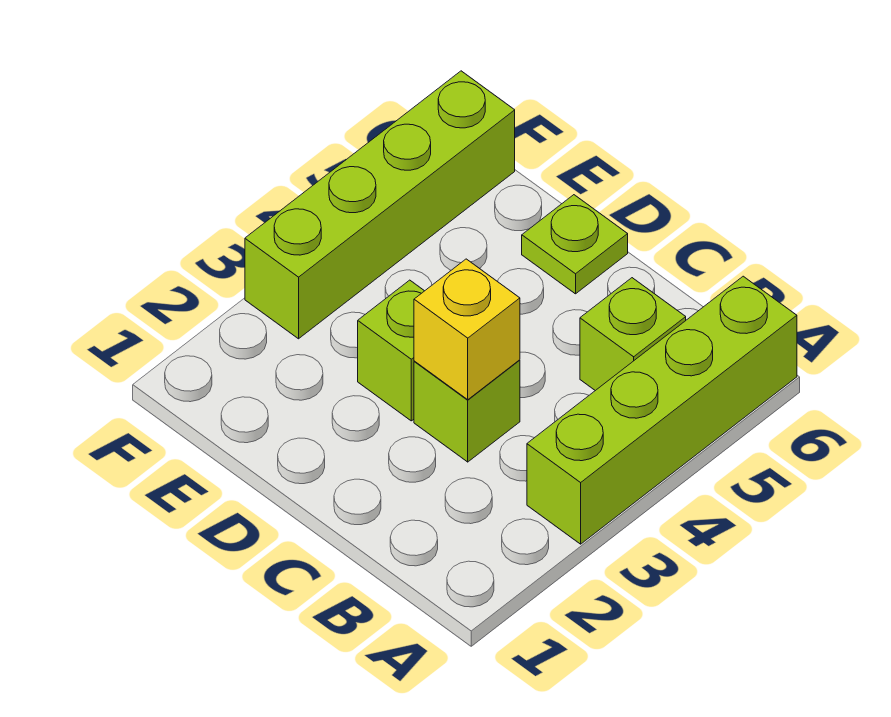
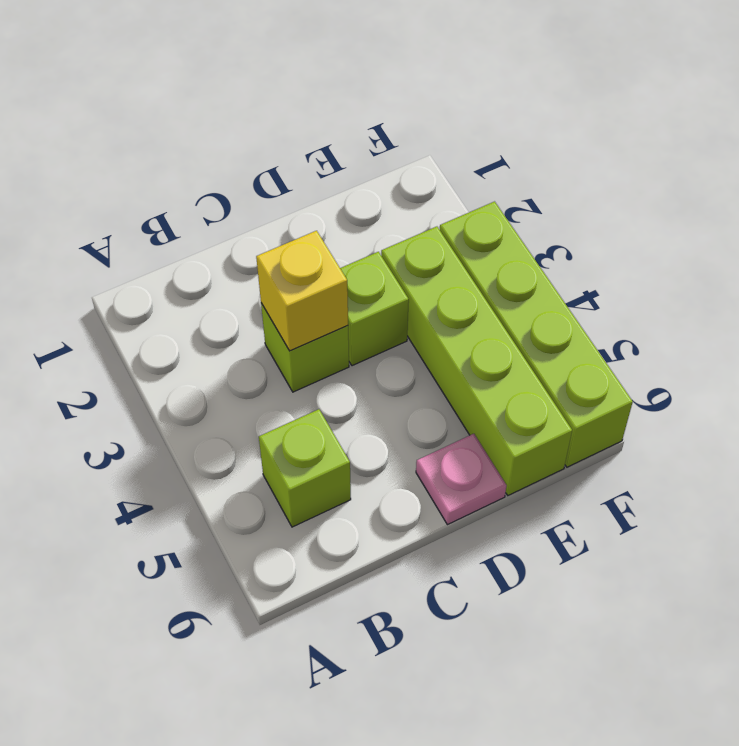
lime brick A3:A6 level 1 -> lime brick E3:E6 level 1
lime plate D6 level 1 -> pink plate D6 level 1

